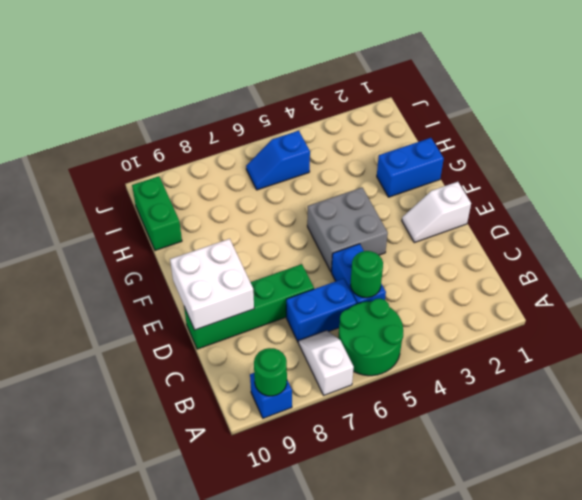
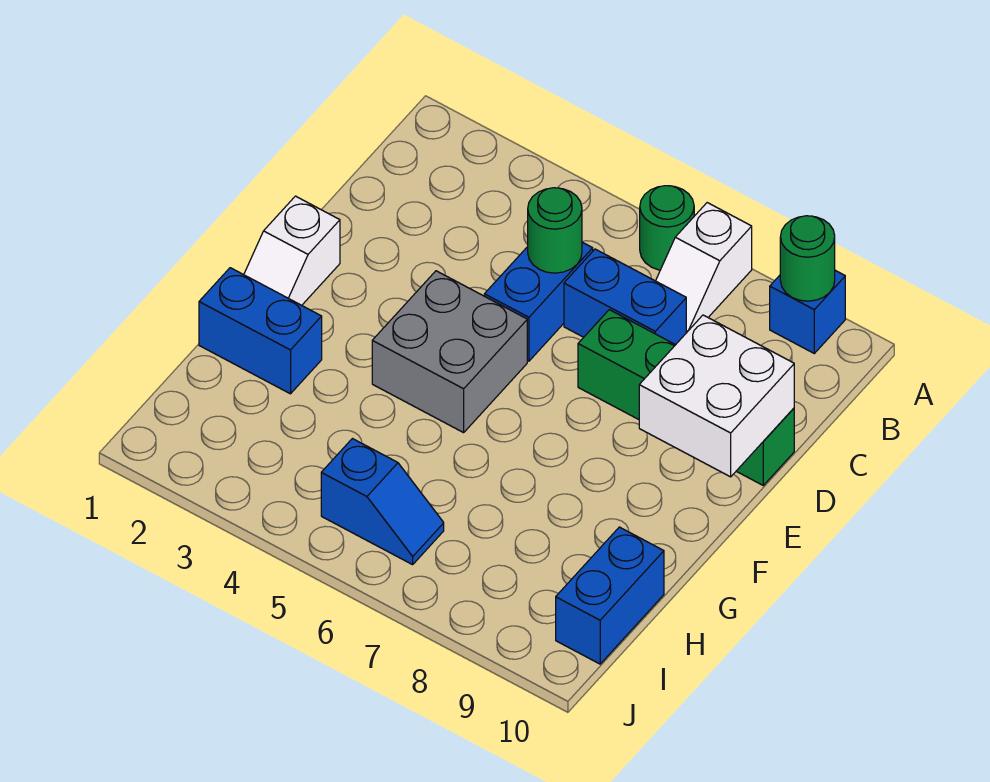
green round brick A5:B6 level 1 -> green round brick A6 level 1
white slope E1:E2 level 1 top 1 -> white slope E1:F1 level 1 top E
green brick H10:I10 level 1 -> blue brick H10:I10 level 1

